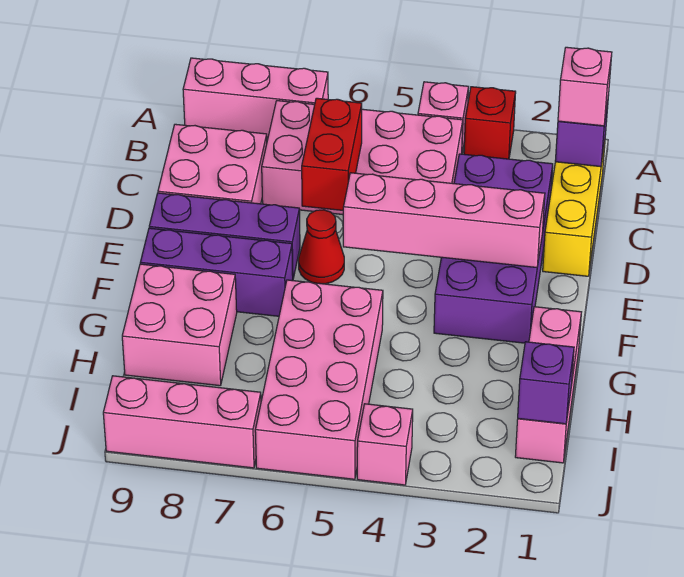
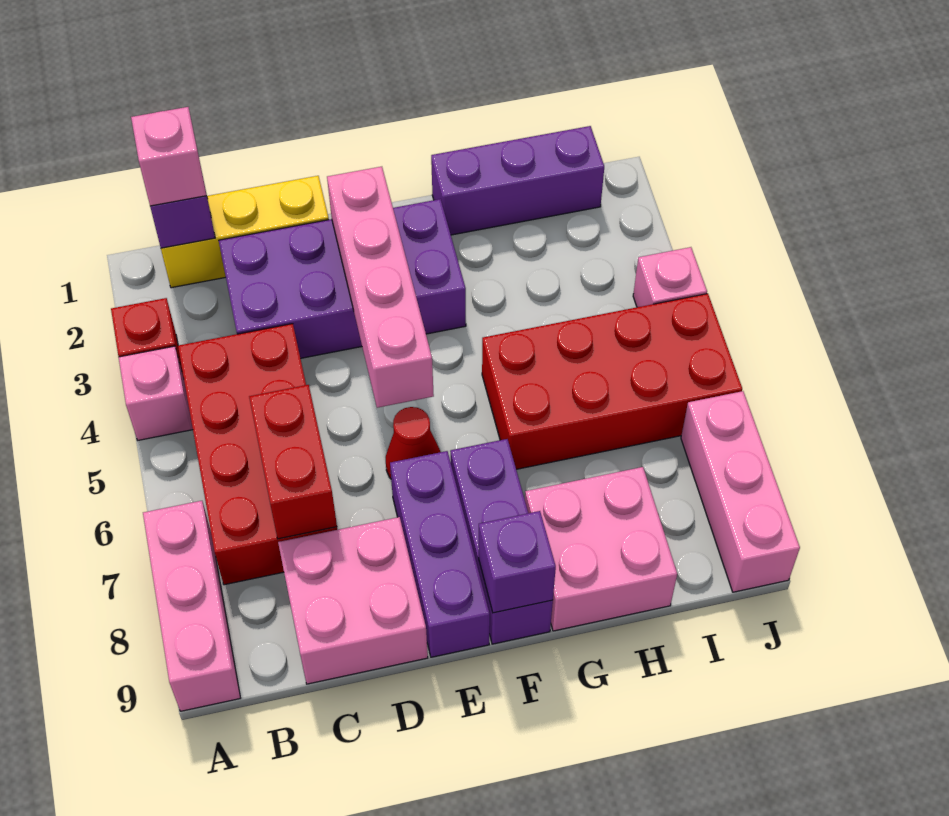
pink brick B4:C7 level 1 -> red brick B4:C7 level 1
red brick C6:D6 level 2 -> red brick C6:C7 level 2
pink brick G1:I1 level 1 -> purple brick G1:I1 level 1
pink brick G5:J6 level 1 -> red brick G5:J6 level 1
purple brick I1 level 2 -> purple brick F9 level 2

